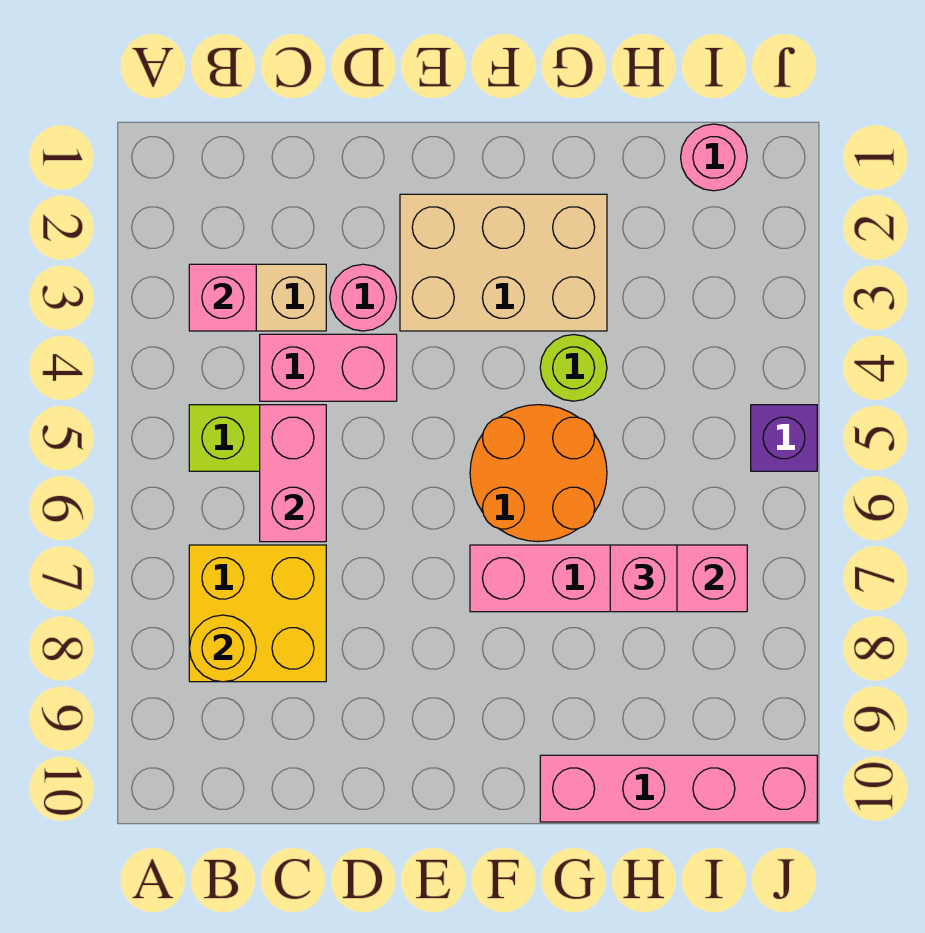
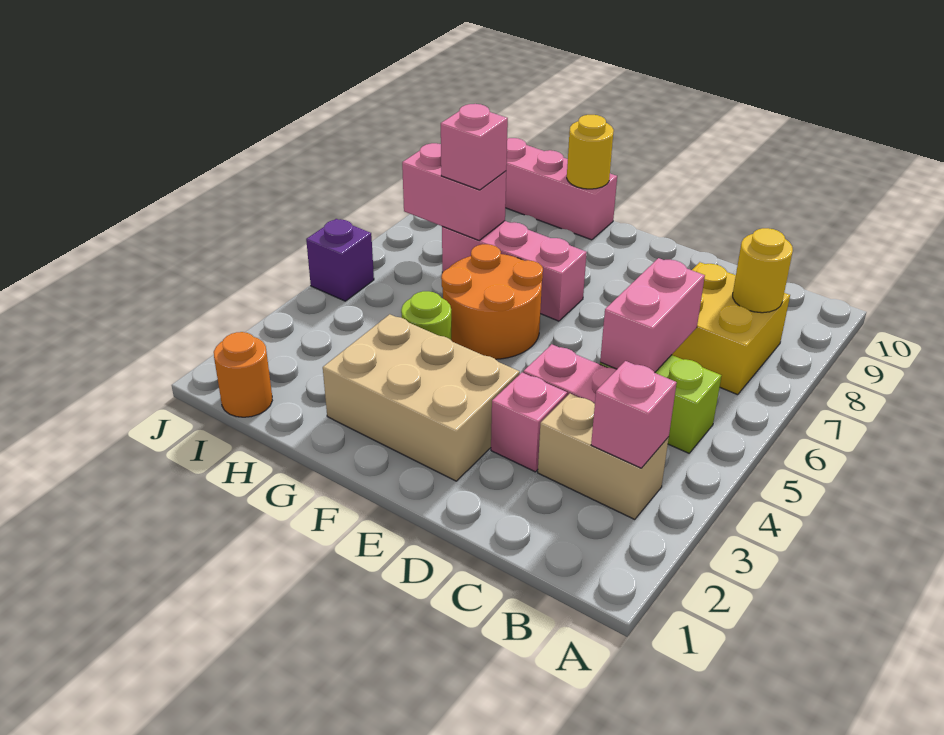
pink round brick D3 level 1 -> pink brick D3 level 1
none -> yellow round brick G10 level 2
pink round brick I1 level 1 -> orange round brick I1 level 1

